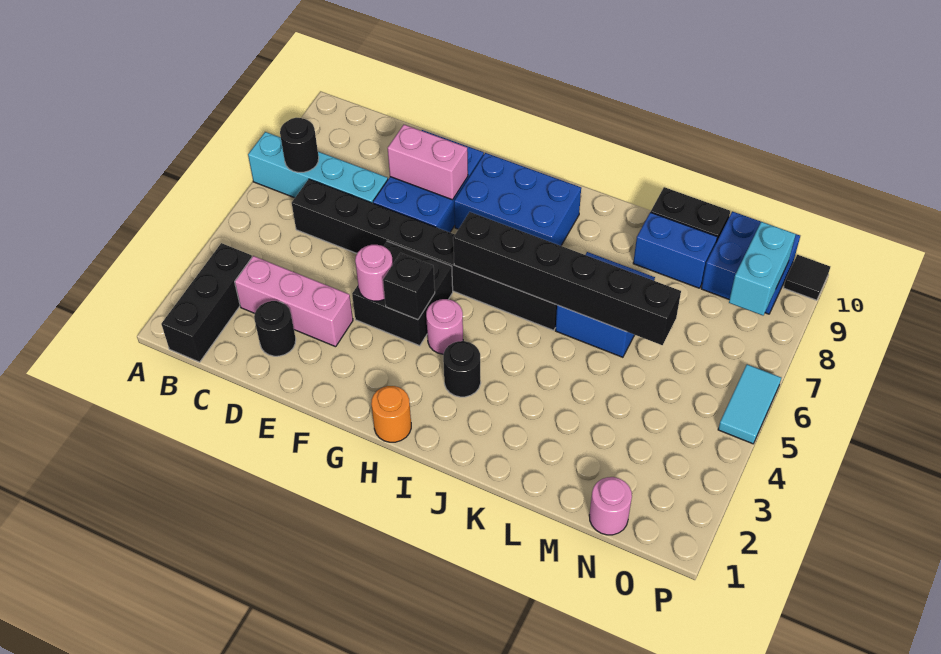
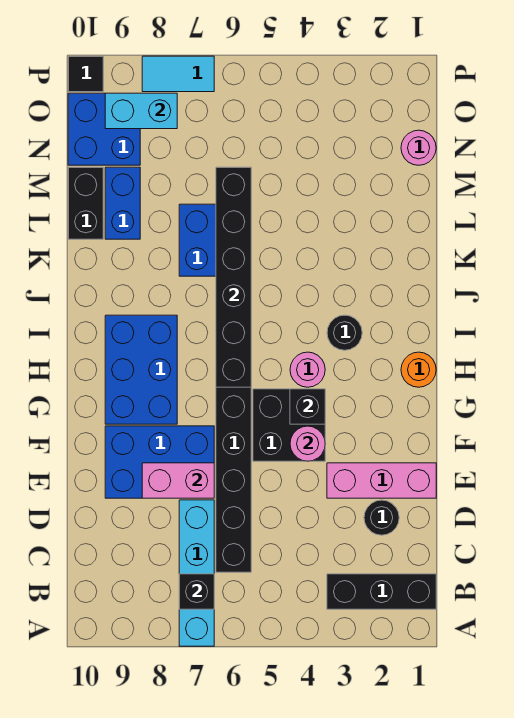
black round brick B7 level 2 -> black brick B7 level 2
pink brick C3:E3 level 1 -> pink brick E1:E3 level 1
pink brick E8:F8 level 2 -> pink brick E7:E8 level 2
cyan tile P5:P6 level 1 -> cyan tile P7:P8 level 1

